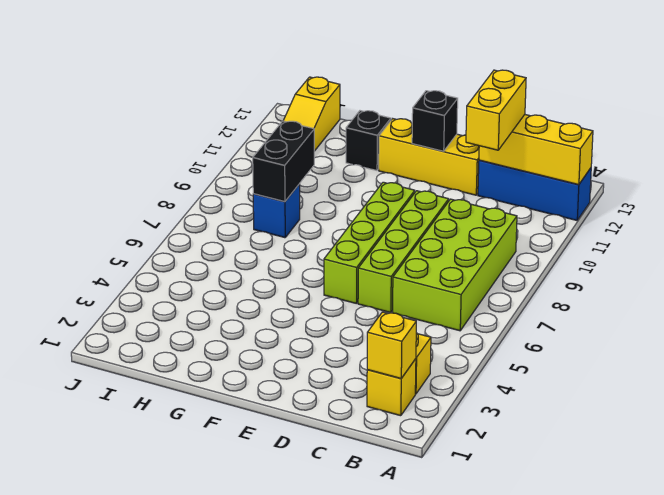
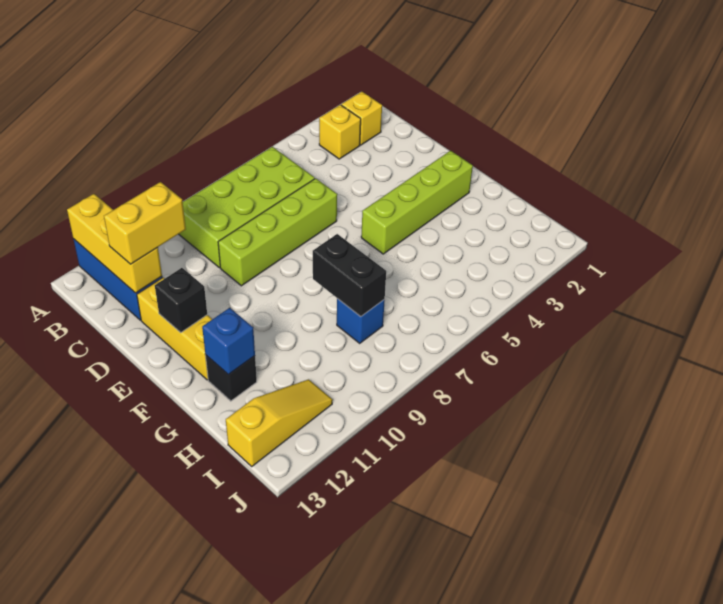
yellow brick B2 level 2 -> none
lime brick E6:E9 level 1 -> lime brick F2:F5 level 1
none -> blue brick G12 level 2
black brick H8:H9 level 2 -> black brick G8:H8 level 2

